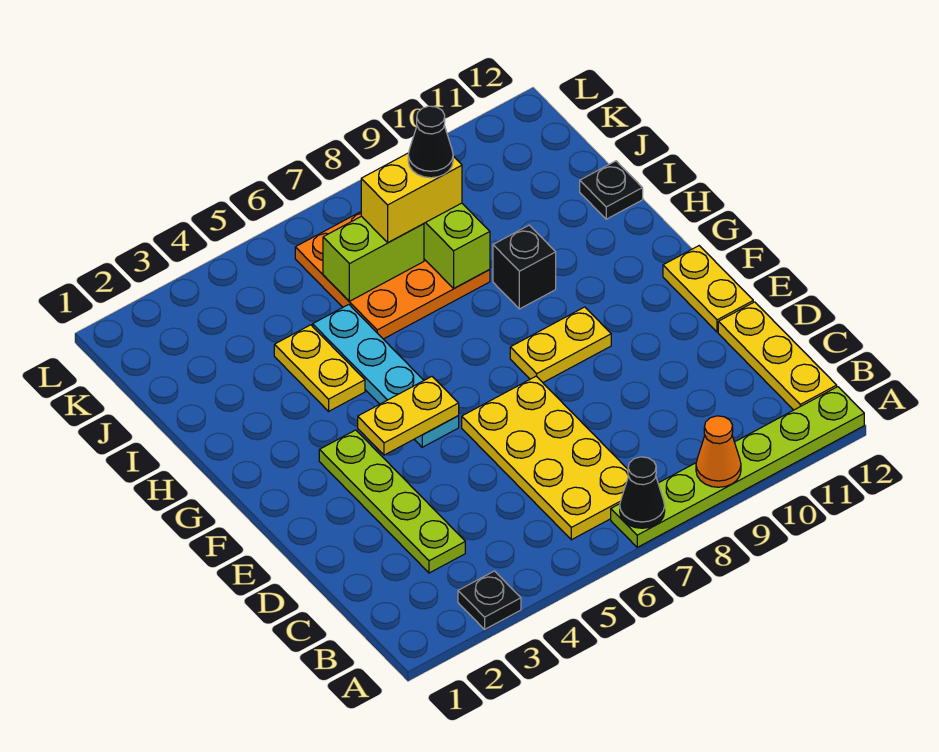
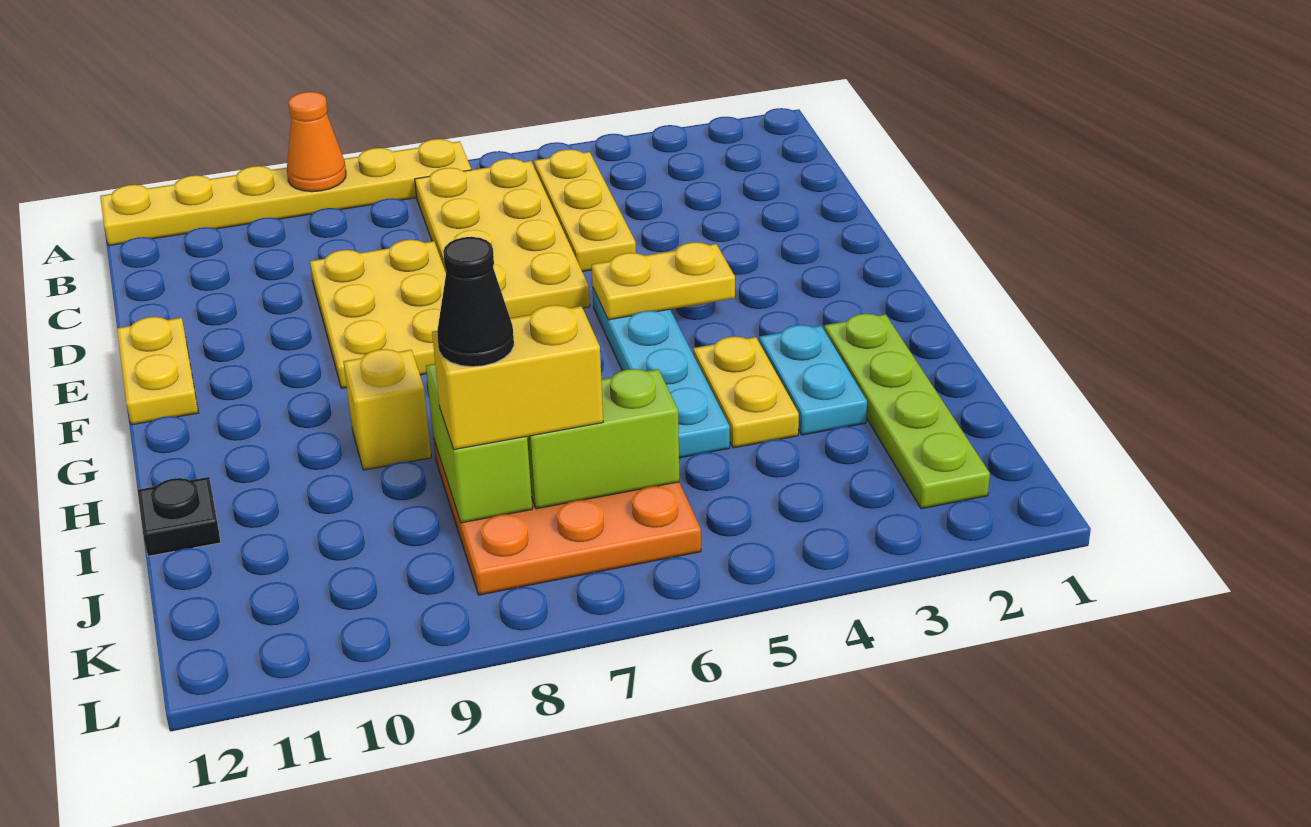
black plate A3 level 1 -> none
lime plate A7:A12 level 1 -> yellow plate A7:A12 level 1
black cone A7 level 2 -> none
yellow plate B12:D12 level 1 -> yellow plate B5:D5 level 1
lime plate C3:F3 level 1 -> lime plate H2:K2 level 1
yellow plate F8:F9 level 1 -> yellow plate D8:F9 level 1
none -> cyan plate H3:I3 level 1
black brick H9 level 1 -> yellow brick H9 level 1

